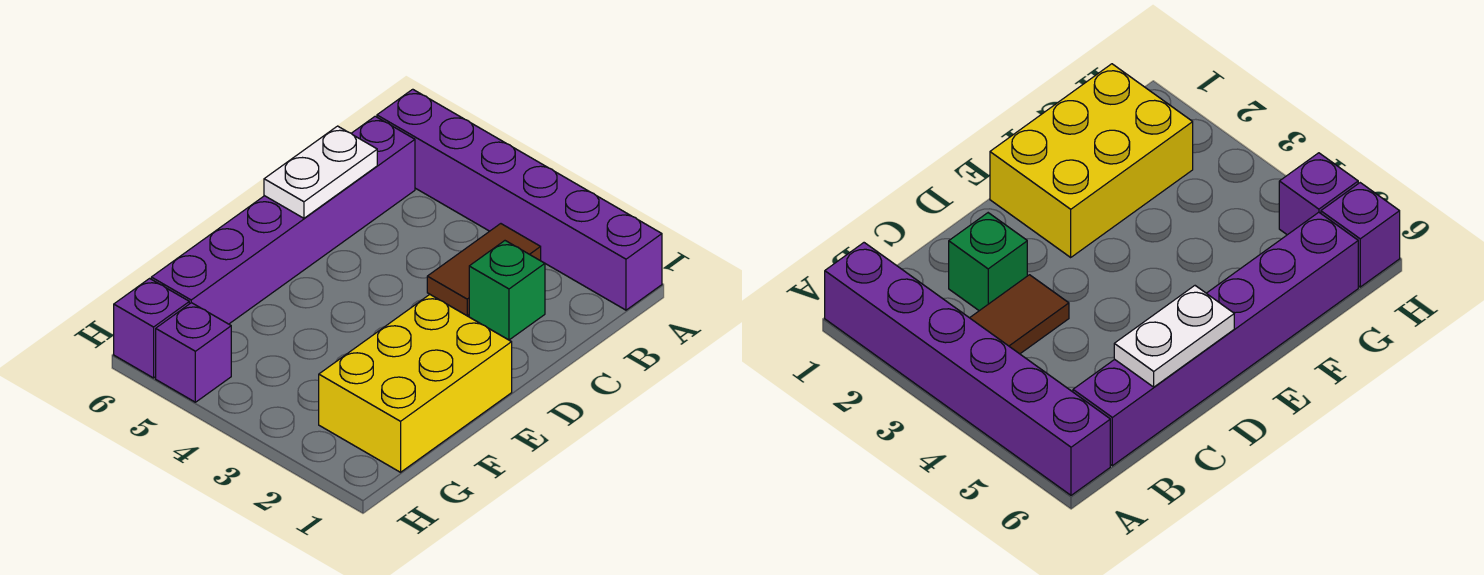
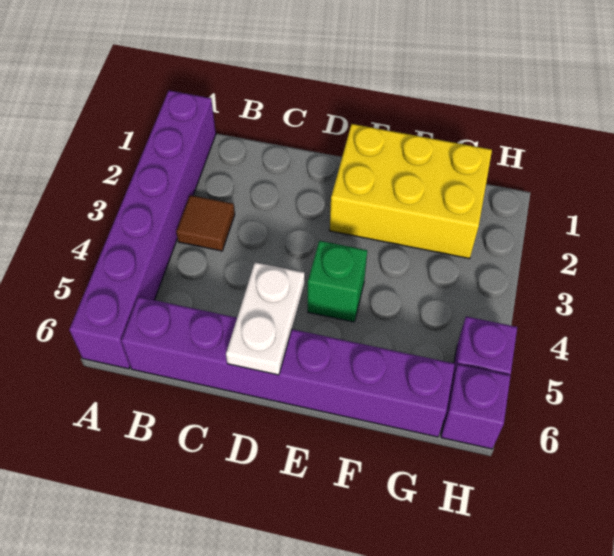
brown tile B3:C3 level 1 -> brown tile B3 level 1
green brick C2 level 1 -> green brick E4 level 1
white plate C6:D6 level 2 -> white plate D5:D6 level 2

